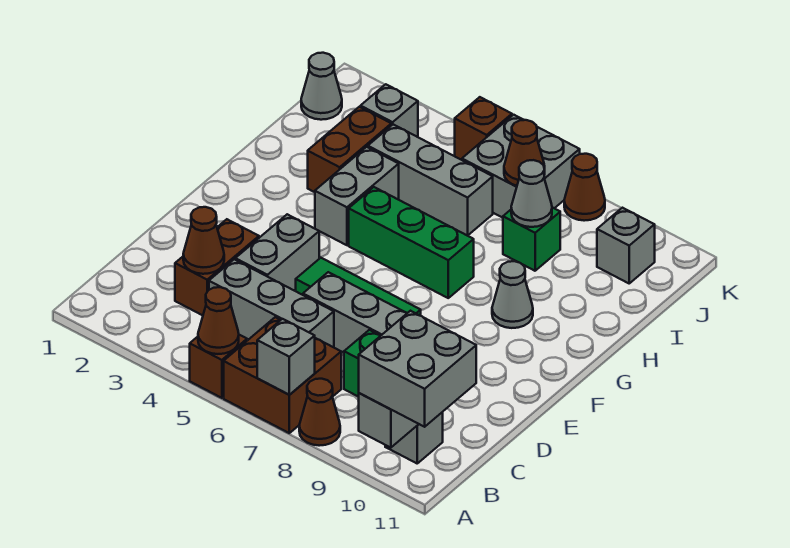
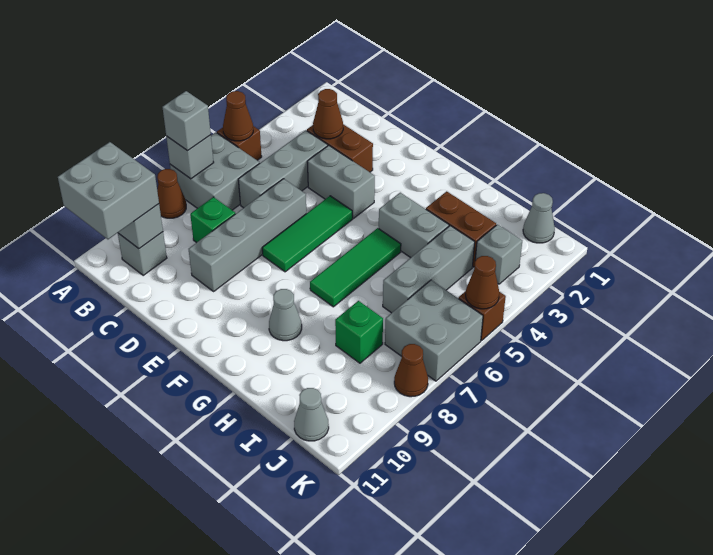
brown brick A6:B7 level 1 -> grey brick A6:B7 level 1
green brick G5:G7 level 1 -> green tile G5:G7 level 1
grey cone I8 level 2 -> grey cone J11 level 1
brown cone J7 level 2 -> brown cone K5 level 2
grey brick J10 level 1 -> grey brick A7 level 3

